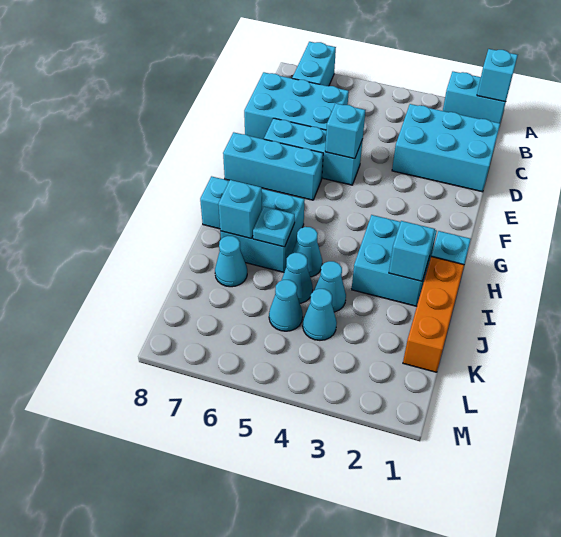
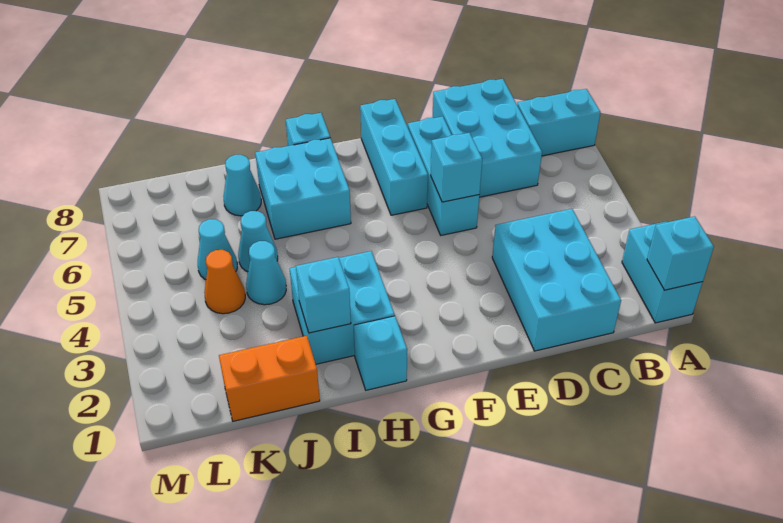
orange brick I1:K1 level 1 -> orange brick J1:K1 level 1
cyan cone I5 level 1 -> none
cyan plate I6 level 2 -> none
cyan brick I7 level 2 -> none
cyan cone K4 level 1 -> orange cone K4 level 1

